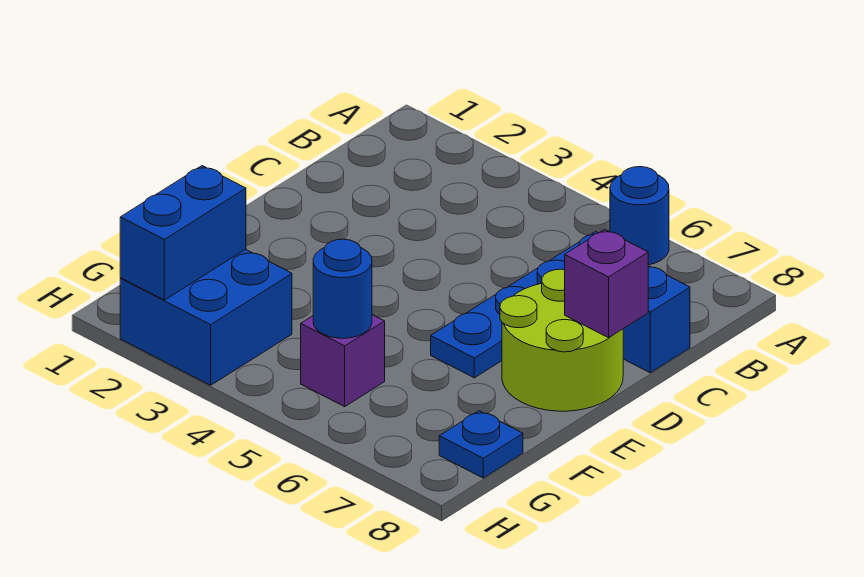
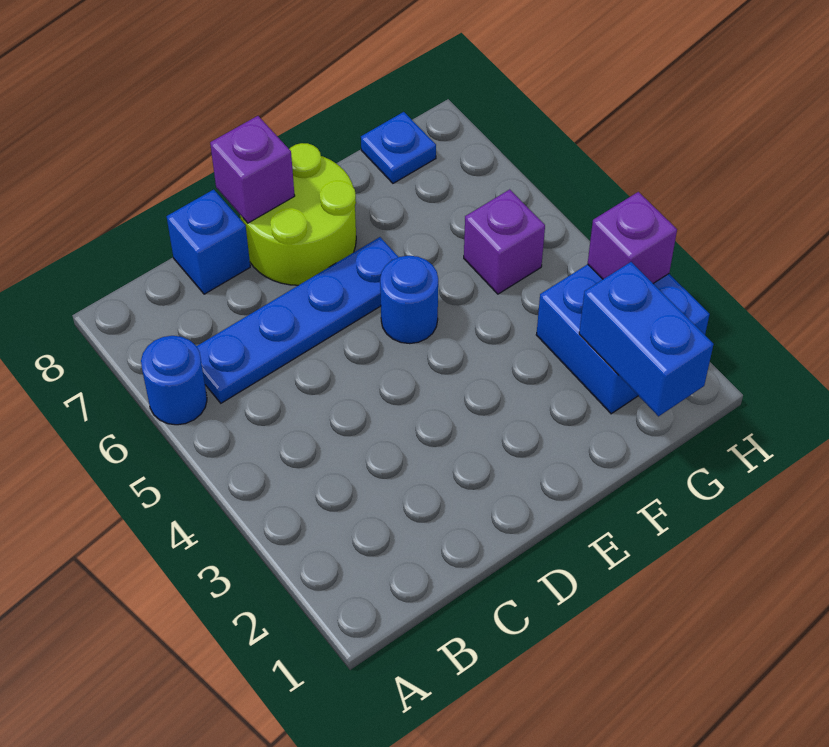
blue brick G2:H2 level 2 -> blue brick G1:G2 level 2
blue round brick G5 level 2 -> blue round brick E5 level 1
none -> purple brick H3 level 2

